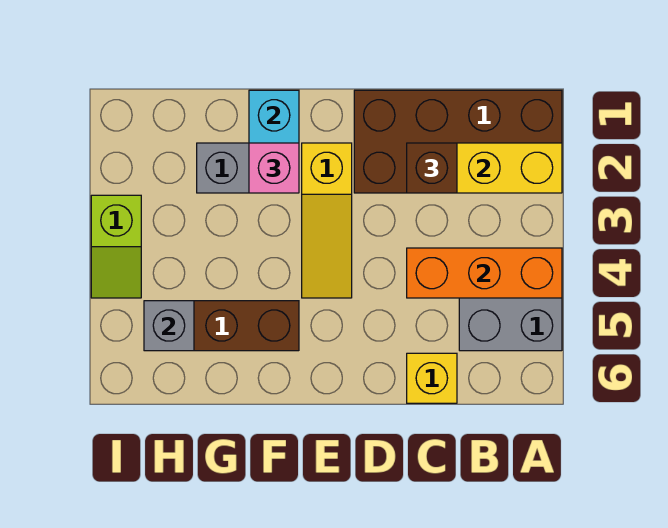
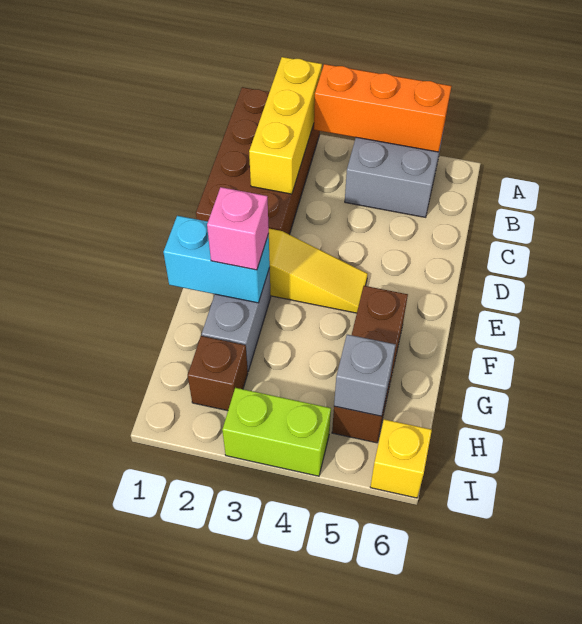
orange brick A4:C4 level 2 -> orange brick A3:A5 level 2
brown brick C2 level 3 -> brown brick H2 level 1
yellow brick C6 level 1 -> yellow brick I6 level 1
lime slope I3:I4 level 1 top 3 -> lime brick I3:I4 level 1

